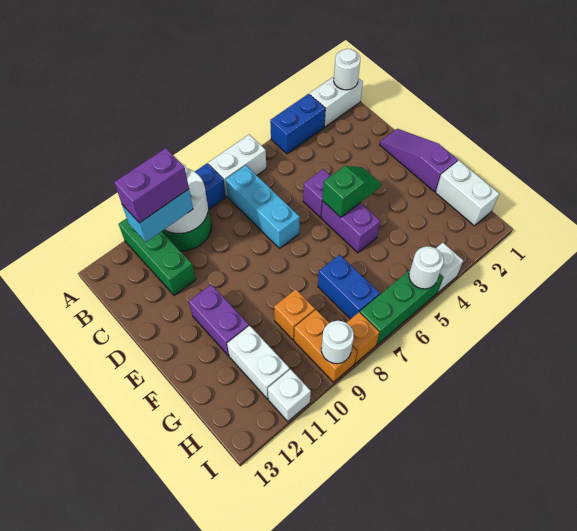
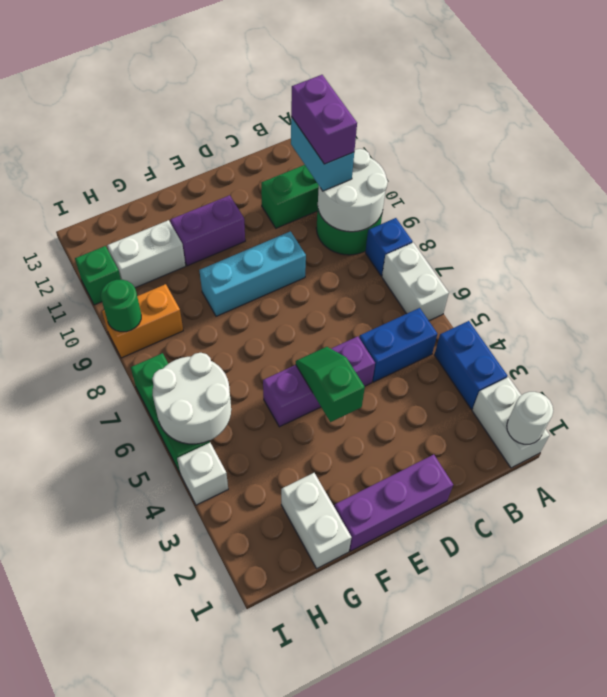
cyan brick B7:D7 level 1 -> cyan brick D9:F9 level 1
purple slope D1:F1 level 1 top F -> purple brick D1:F1 level 1
green slope E4:E5 level 2 top 5 -> green slope E4:E5 level 2 top 4
white brick G1:H1 level 1 -> white brick G1:G2 level 1
blue brick G7:H7 level 1 -> blue brick B5:C5 level 1
orange brick G9 level 1 -> none
white round brick I5 level 2 -> white round brick H5:I6 level 2
orange brick I8 level 1 -> none
white round brick I9 level 2 -> green round brick I9 level 2
white brick I11 level 1 -> green brick I11 level 1

